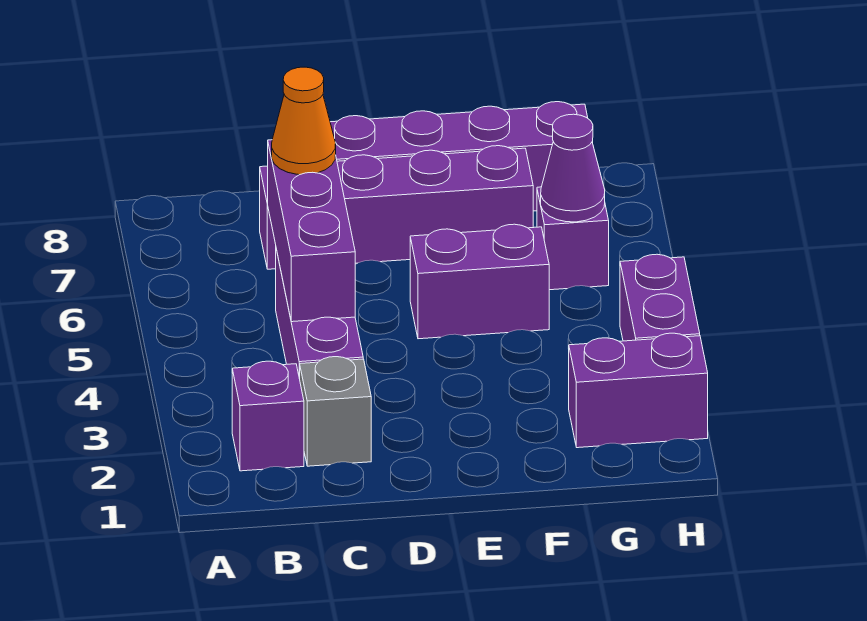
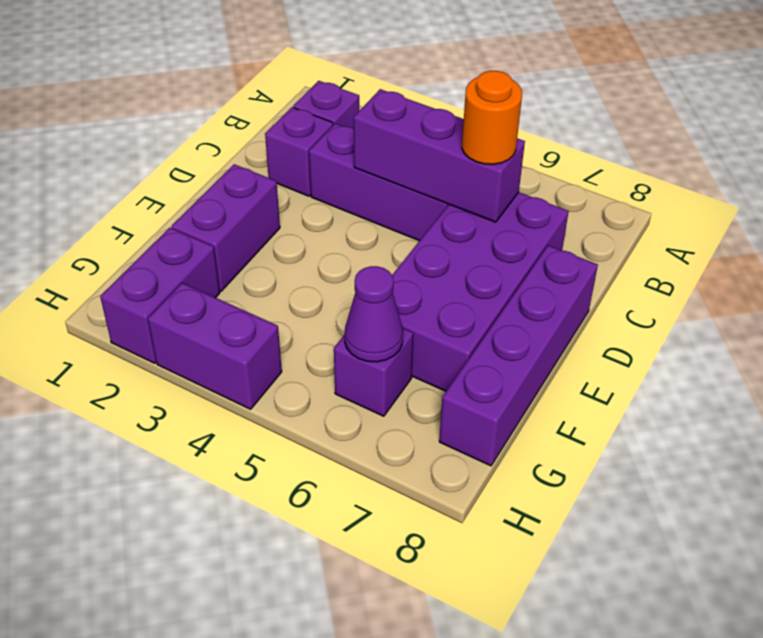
grey brick C2 level 1 -> purple brick C2 level 1
orange cone C6 level 3 -> orange round brick C6 level 3
purple brick C7:F7 level 1 -> purple brick C6:F7 level 1
purple brick E5:F5 level 1 -> purple brick E2:F2 level 1

